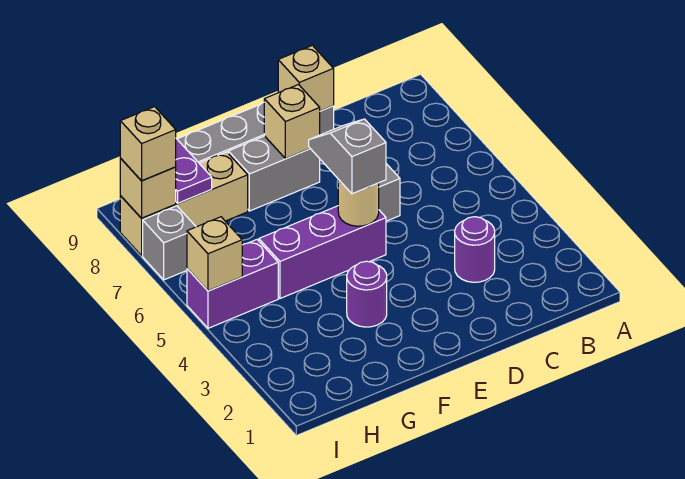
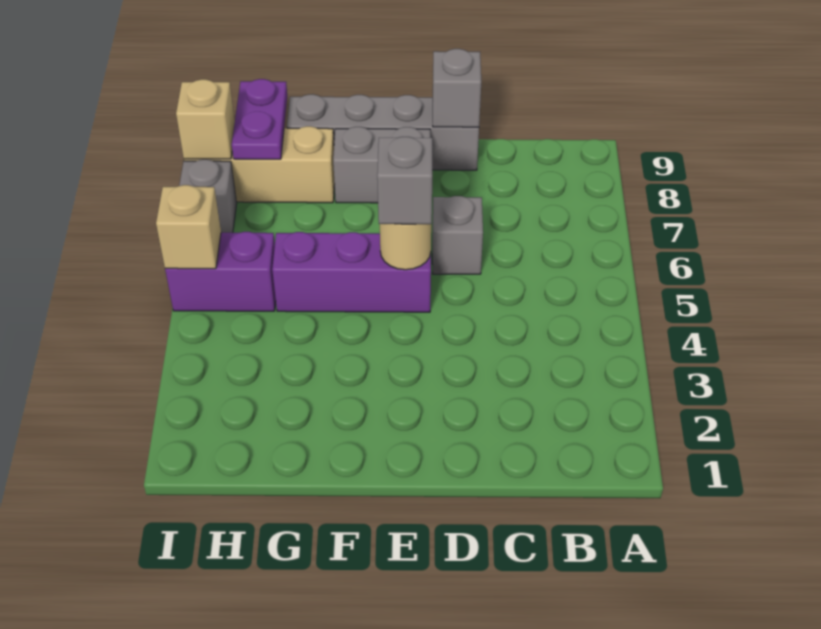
purple round brick C3 level 1 -> none
tan brick D9 level 2 -> grey brick D9 level 2
tan brick E8 level 2 -> none
purple round brick F3 level 1 -> none
tan brick I8 level 3 -> none

